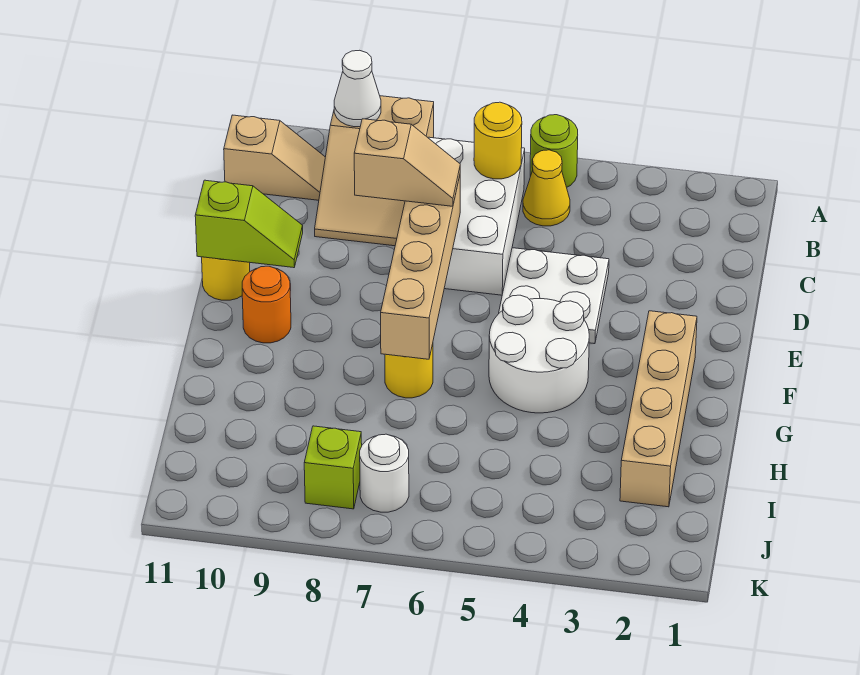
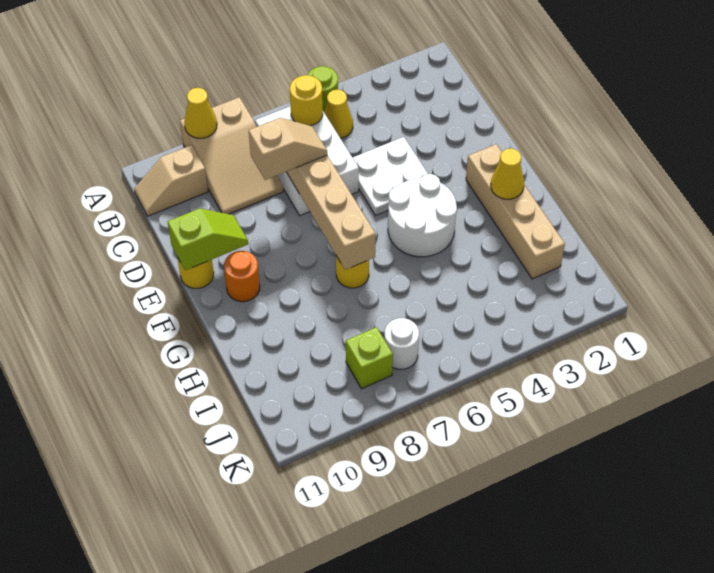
white cone A9 level 2 -> yellow cone A9 level 2
tan slope B10:B11 level 1 top 11 -> tan slope B10:B11 level 1 top 10
none -> yellow cone G2 level 2

